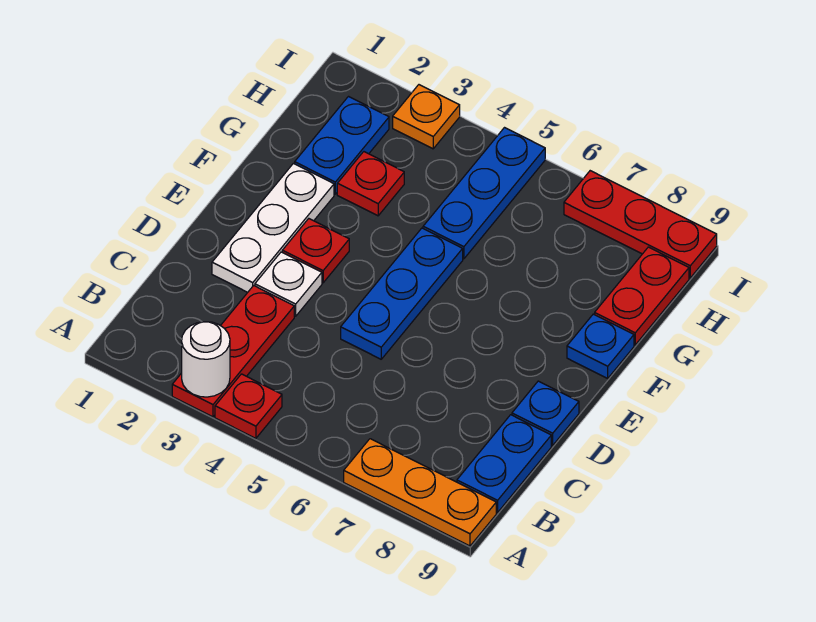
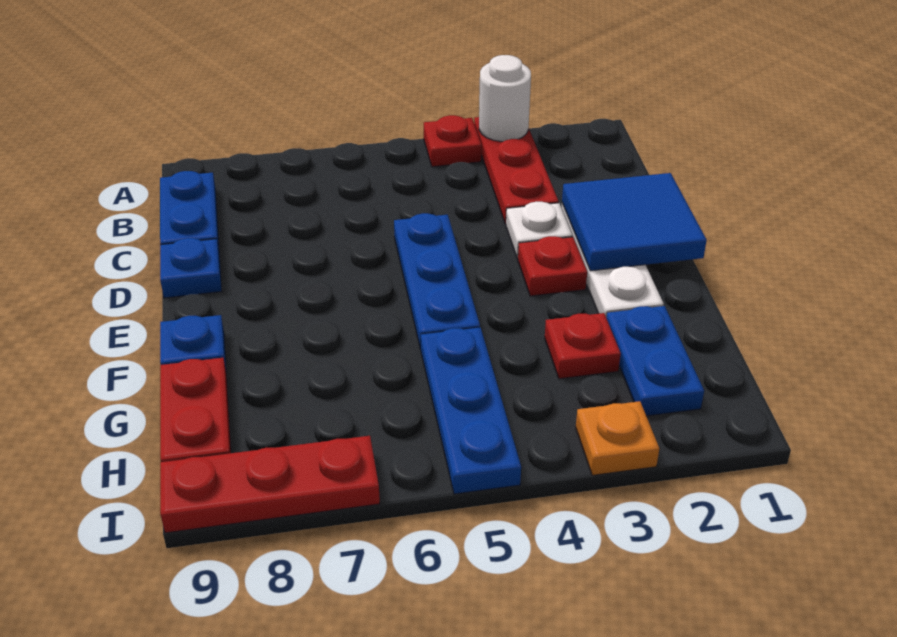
orange plate A7:A9 level 1 -> none
none -> blue tile D1:E2 level 2

